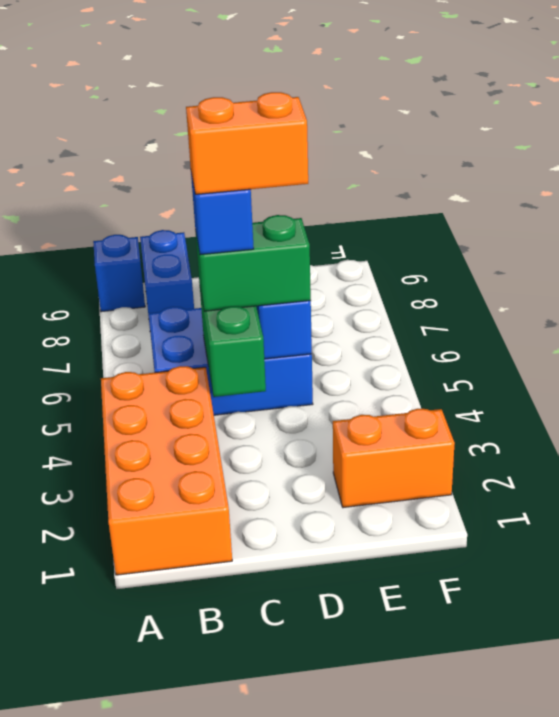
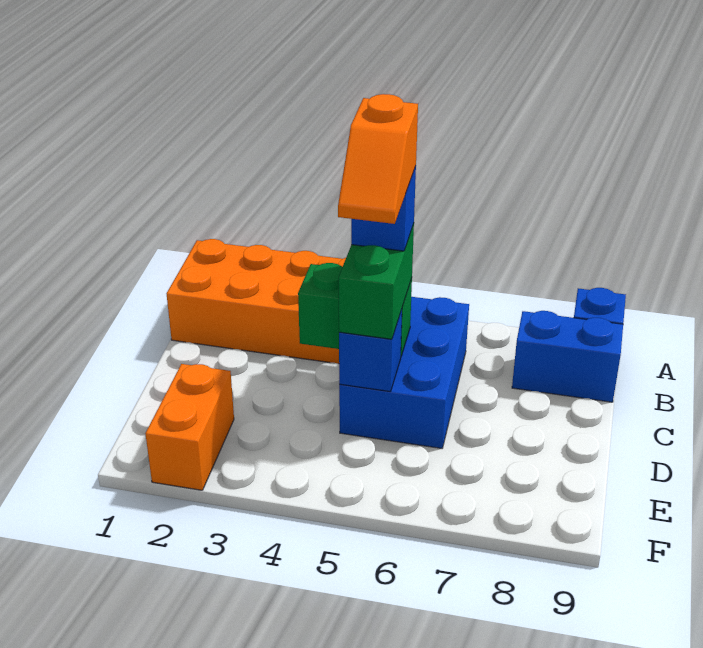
orange brick C5:D5 level 5 -> orange slope C5:D5 level 5 top C

